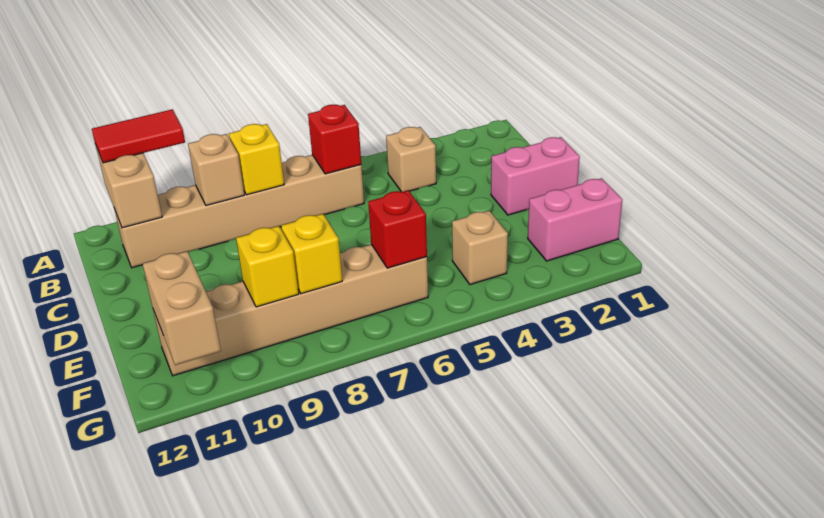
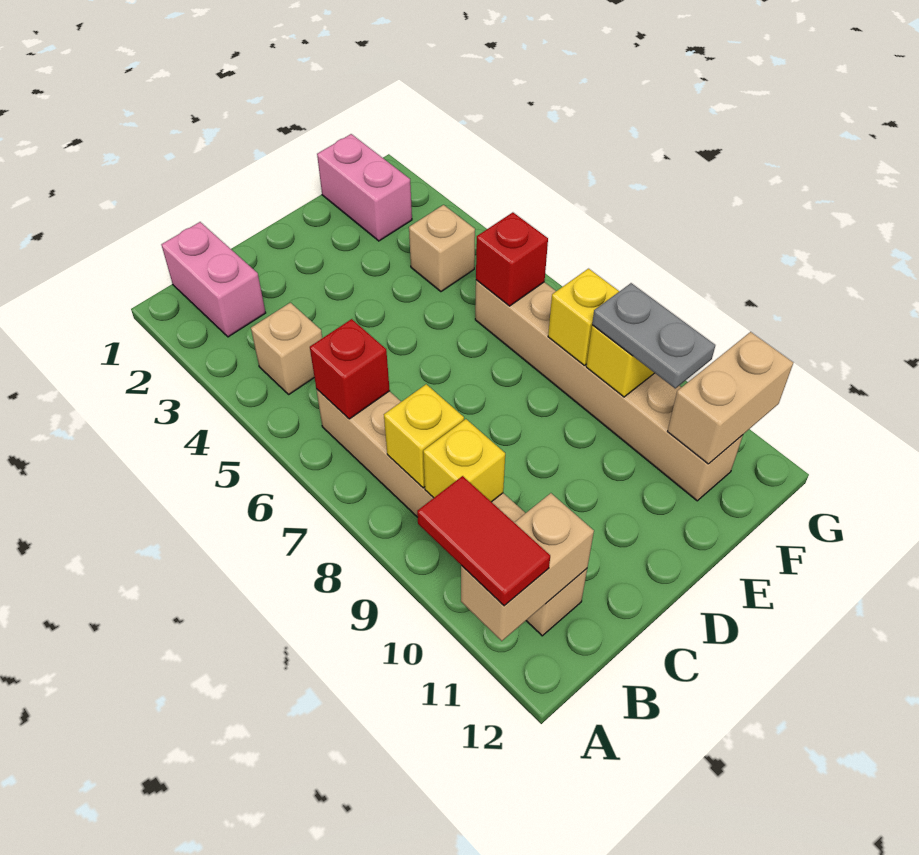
tan brick B9 level 2 -> yellow brick B9 level 2
pink brick D1:D2 level 1 -> pink brick B1:B2 level 1
none -> grey plate F9:F10 level 3

